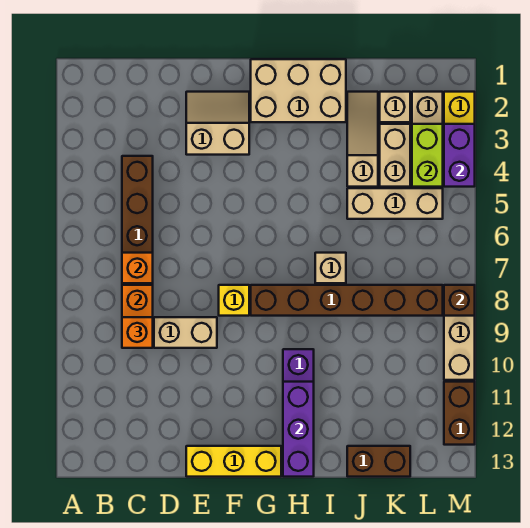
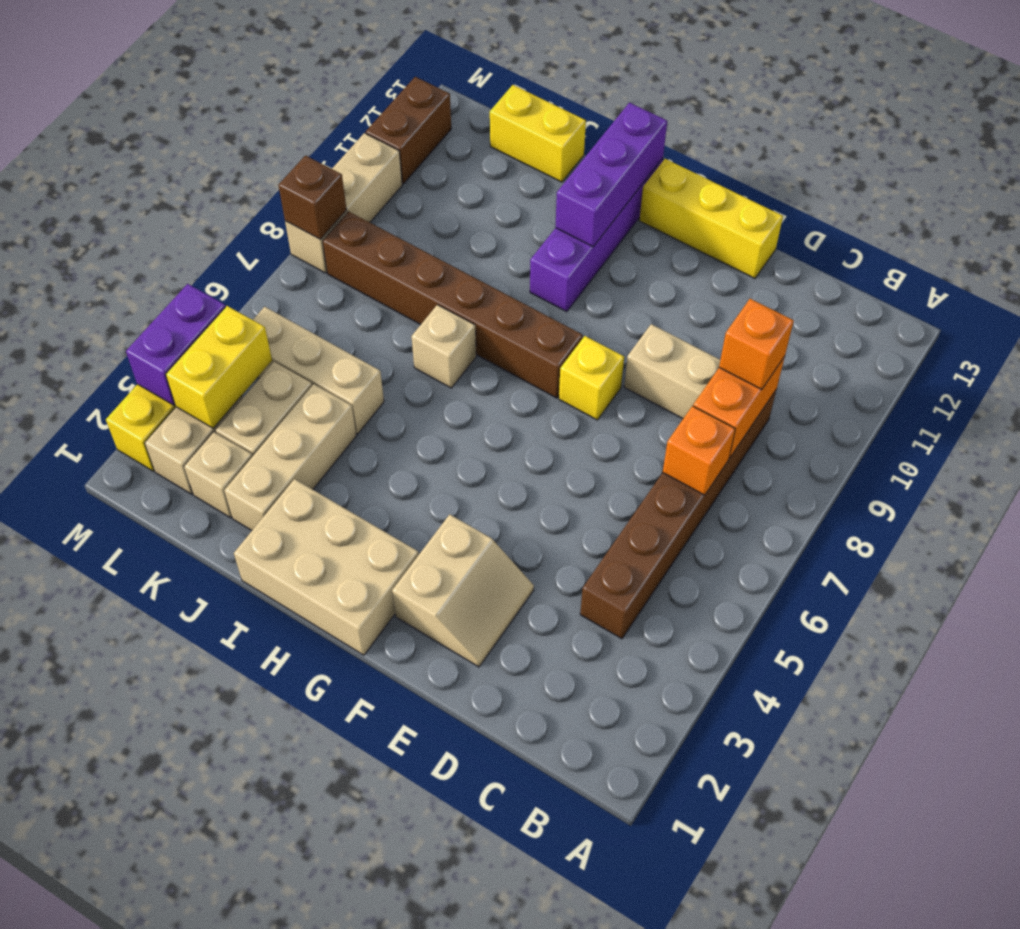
tan slope E2:F3 level 1 top 3 -> tan slope E2:F3 level 1 top F
tan slope J2:J4 level 1 top 4 -> tan brick J2:J4 level 1
brown brick J13:K13 level 1 -> yellow brick J13:K13 level 1
lime brick L3:L4 level 2 -> yellow brick L3:L4 level 2

